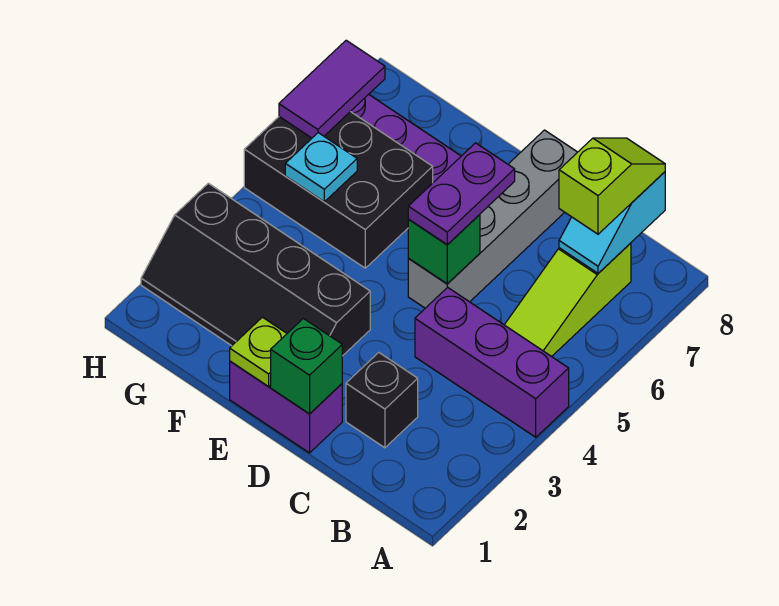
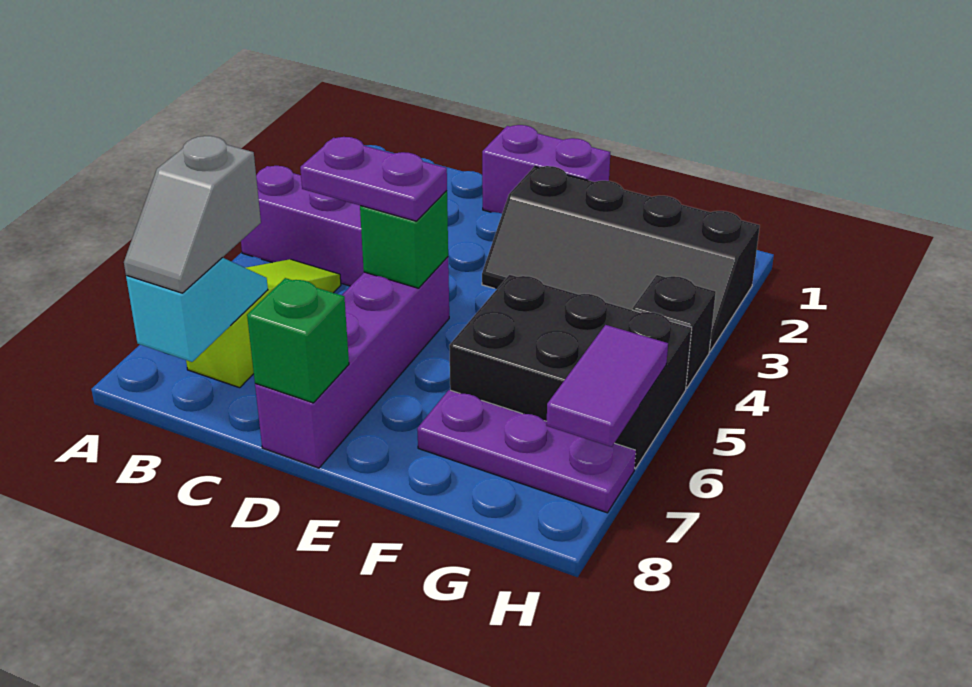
lime slope B7:B8 level 3 top 7 -> grey slope B7:B8 level 3 top 7
black brick C2 level 1 -> black brick H4 level 1
green brick D1 level 2 -> green brick D8 level 2
grey brick D5:D8 level 1 -> purple brick D5:D8 level 1
purple plate D5:D6 level 3 -> purple plate C5:D5 level 3
lime plate E1 level 2 -> none
black slope E2:H3 level 1 top 3 -> black slope E2:H3 level 1 top 2
cyan plate G5 level 2 -> none

